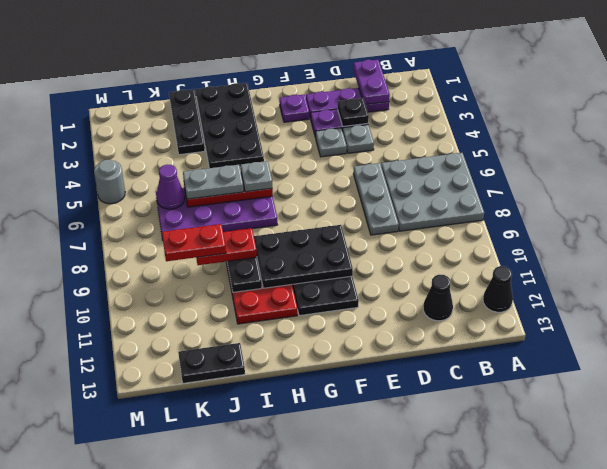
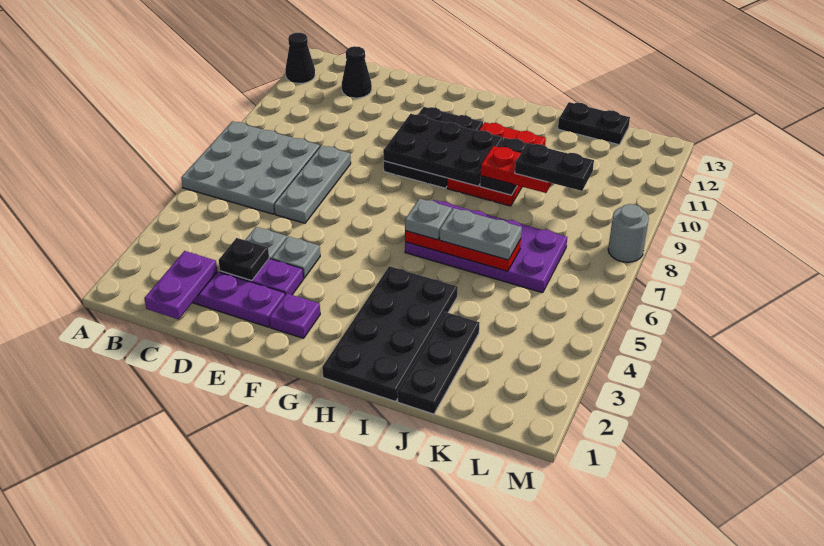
red plate J9:K9 level 4 -> black plate J9:K9 level 4
purple cone K6 level 2 -> none
grey round brick M5 level 1 -> grey round brick M8 level 1

